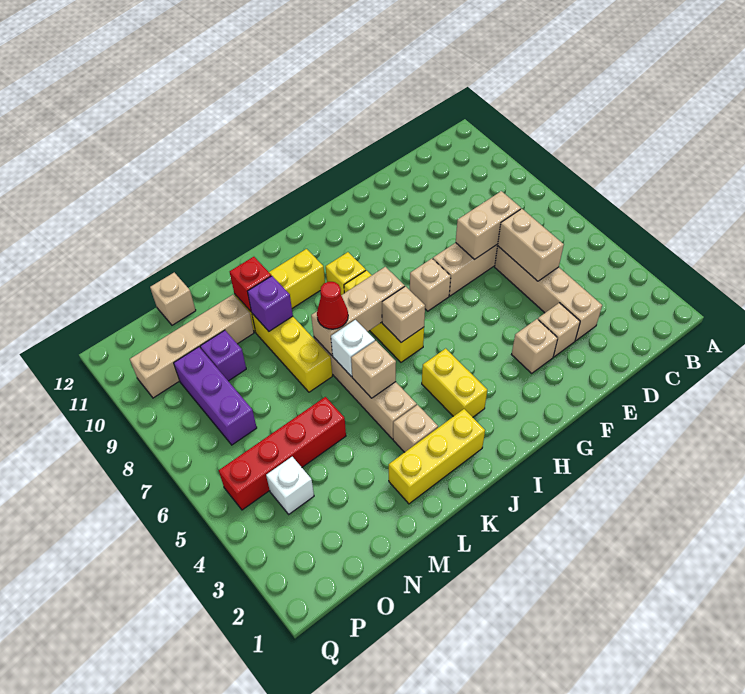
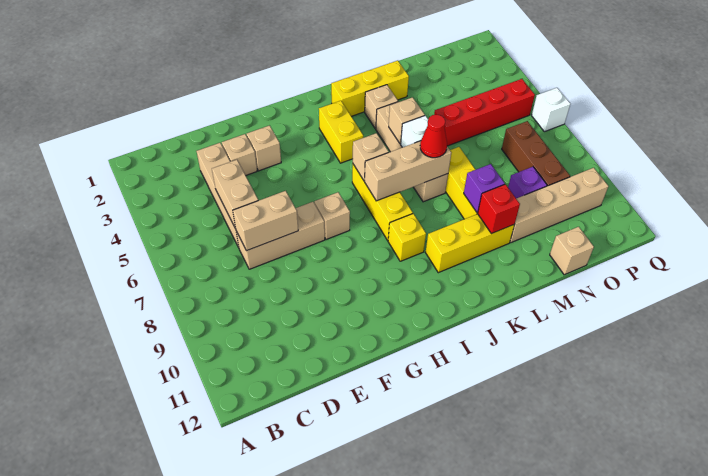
white brick O4 level 1 -> white brick Q6 level 1
purple brick O7:O9 level 1 -> brown brick O7:O9 level 1

